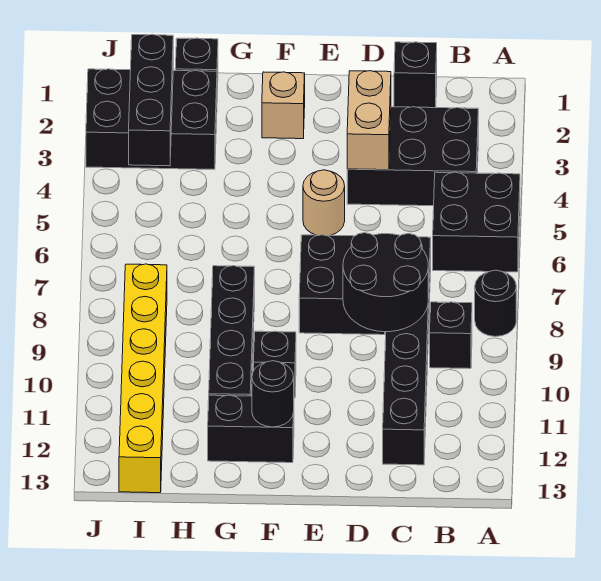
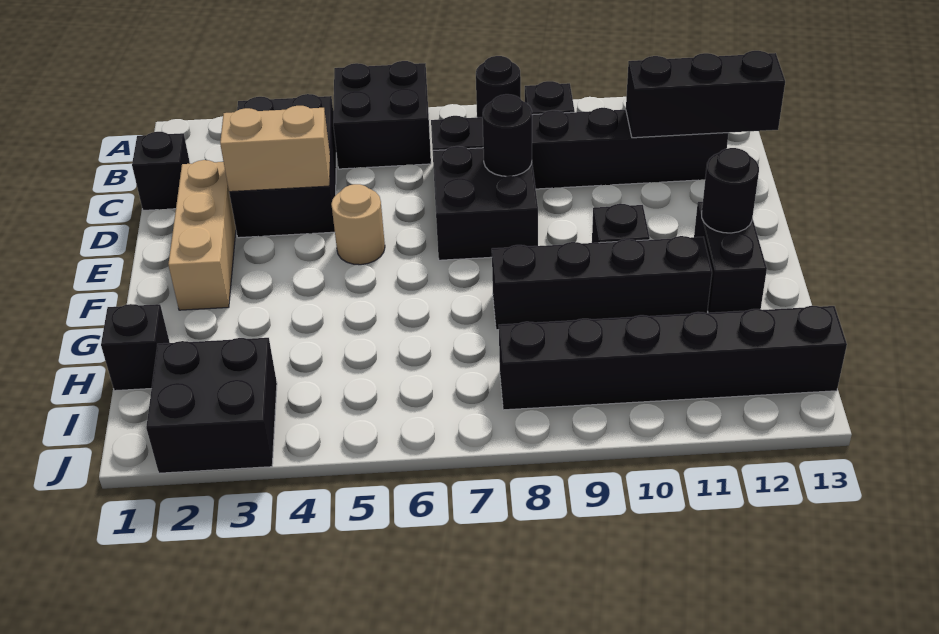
black round brick C8:D9 level 2 -> black round brick D8 level 2
tan brick F2 level 1 -> tan brick D2:F2 level 1
black brick H2:J3 level 1 -> black brick I2:J3 level 1
black brick I2:I4 level 2 -> black brick C11:C13 level 2
yellow brick I8:I13 level 1 -> black brick I8:I13 level 1

